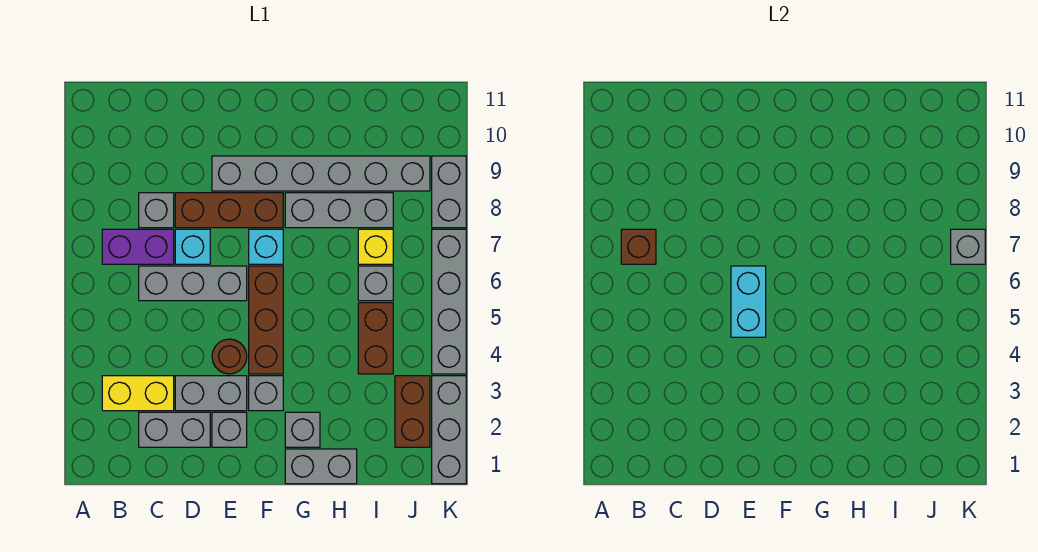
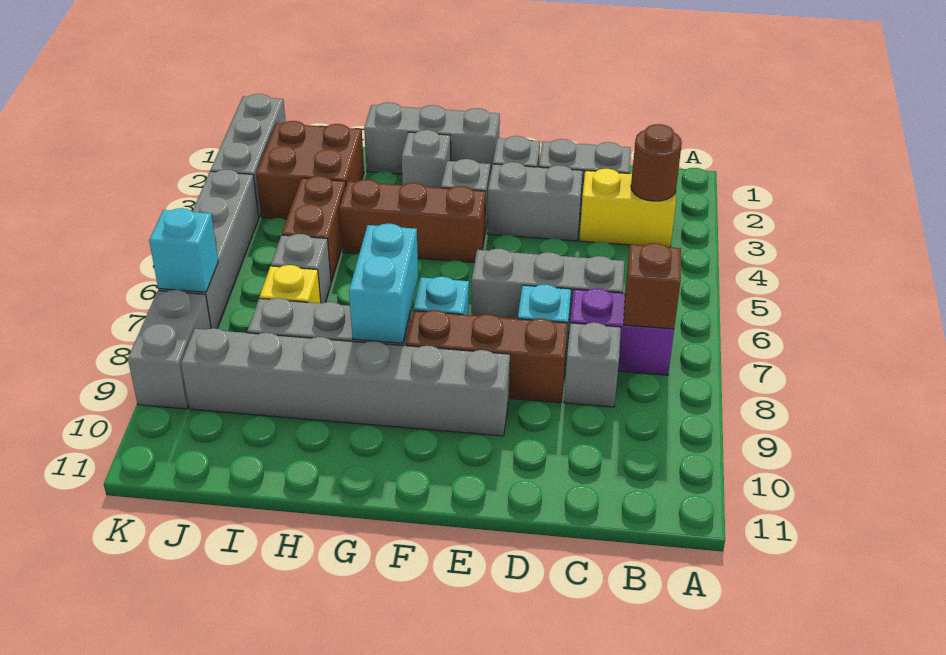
brown round brick E4 level 1 -> brown round brick B3 level 2
cyan brick E5:E6 level 2 -> cyan brick G7:G8 level 2
brown brick F4:F6 level 1 -> brown brick F4:H4 level 1
grey brick G1:H1 level 1 -> grey brick F1:H1 level 1
brown brick J2:J3 level 1 -> brown brick I2:J3 level 1
grey brick K7 level 2 -> cyan brick K7 level 2

